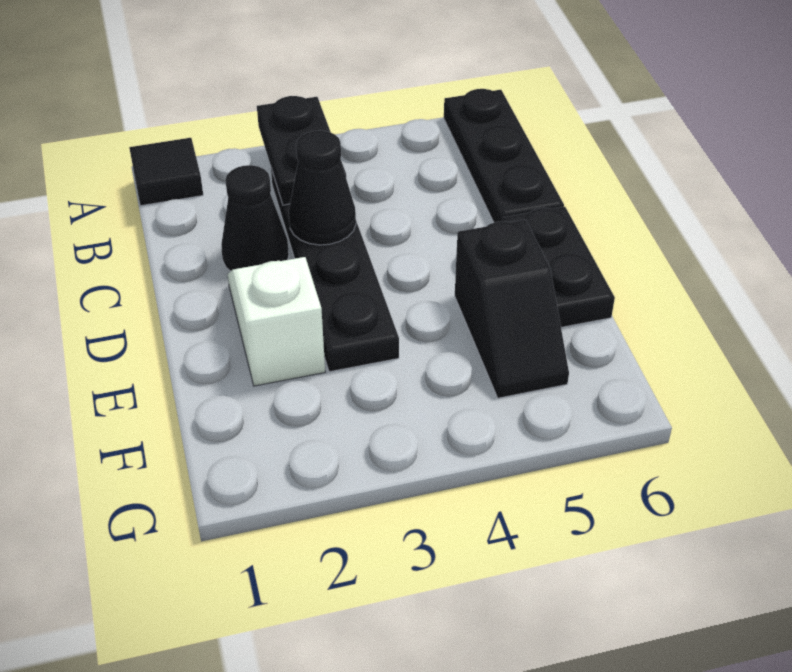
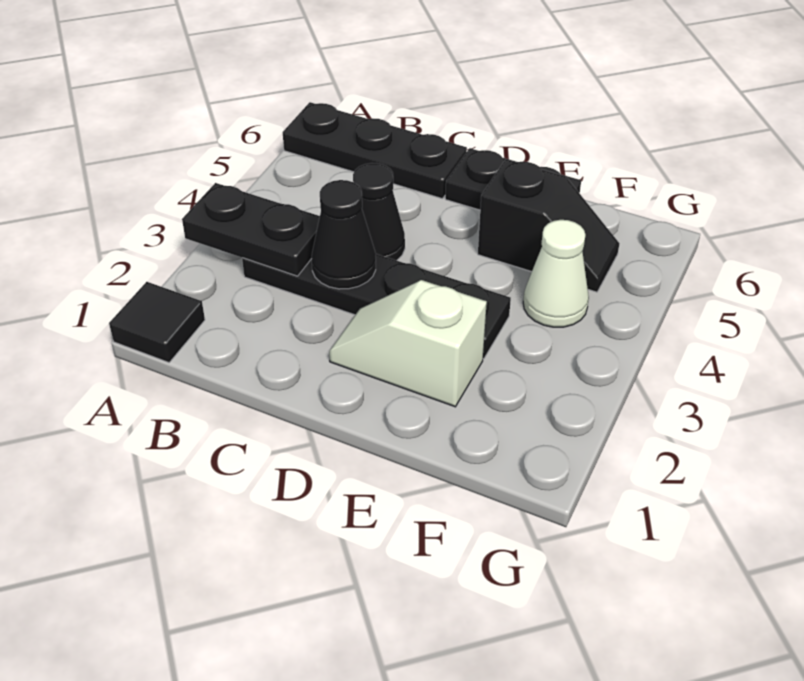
black cone C2 level 1 -> black cone C4 level 1
none -> white cone F4 level 1

